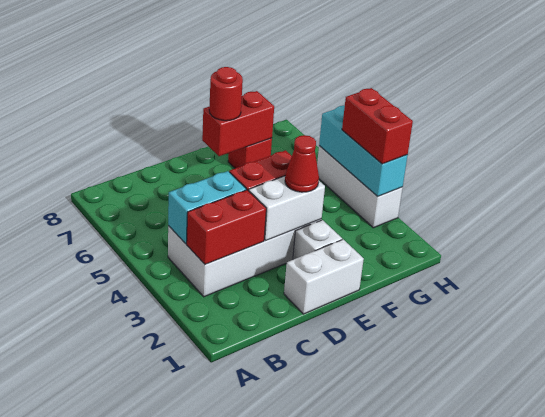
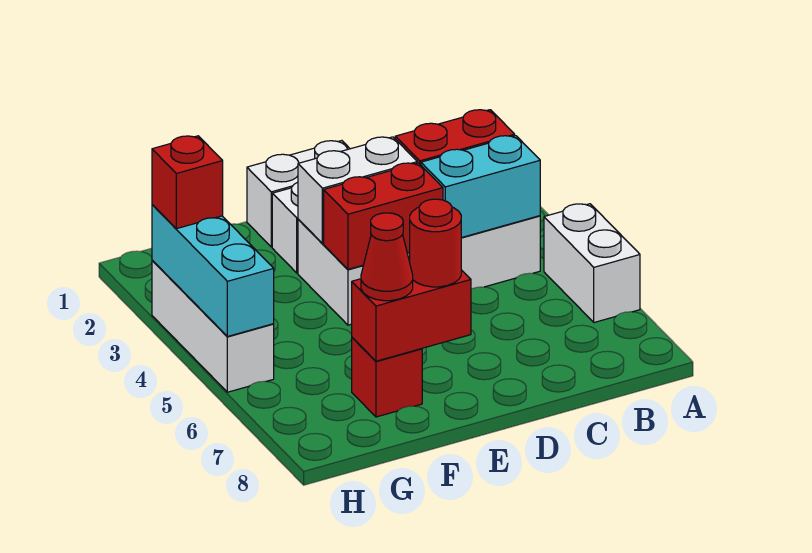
none -> white brick A5:A6 level 1
red cone E3 level 3 -> red cone F7 level 3
red brick H3:H4 level 3 -> red brick H3 level 3

